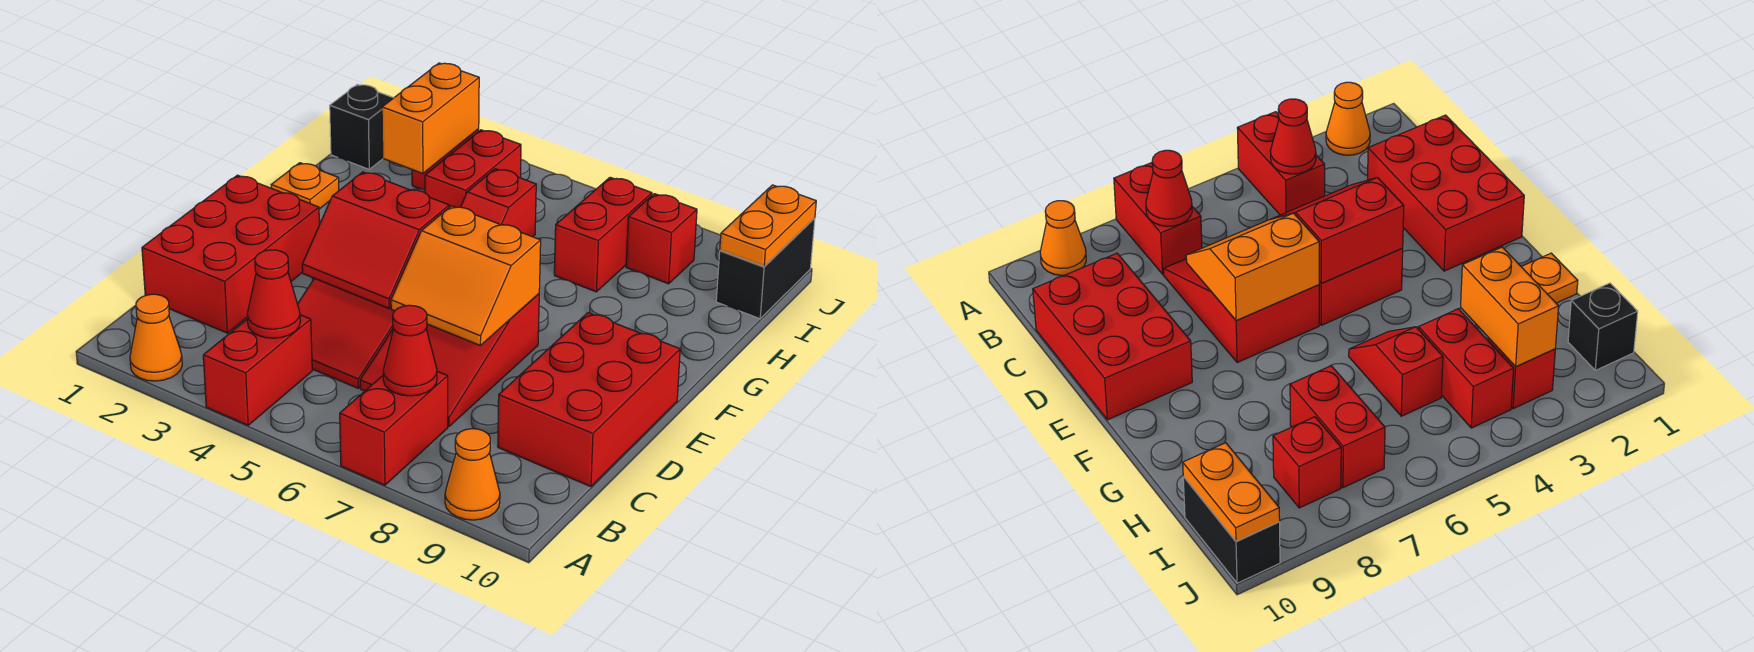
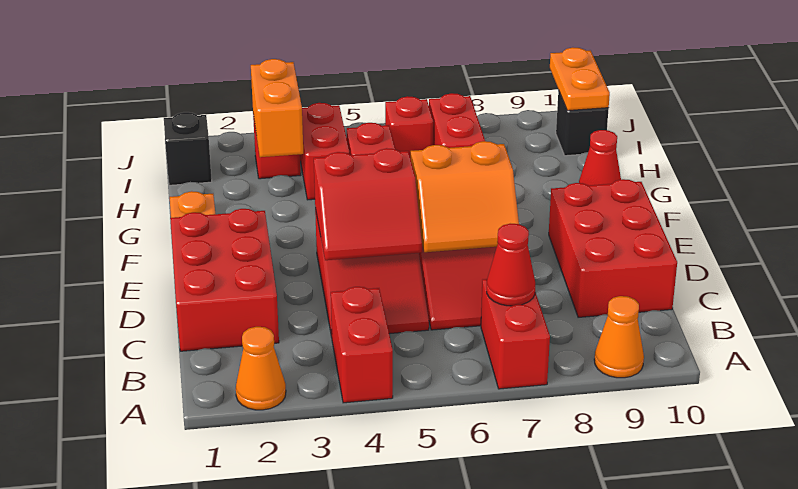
red cone B4 level 2 -> red cone G10 level 1
red brick I8 level 1 -> red brick I6 level 1
black brick I10:J10 level 1 -> black brick I10 level 1

